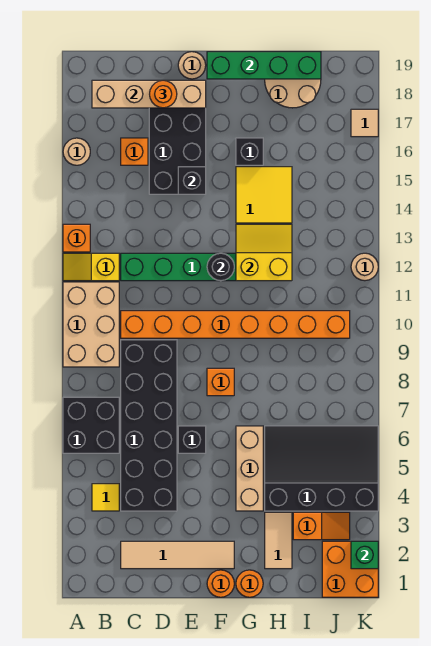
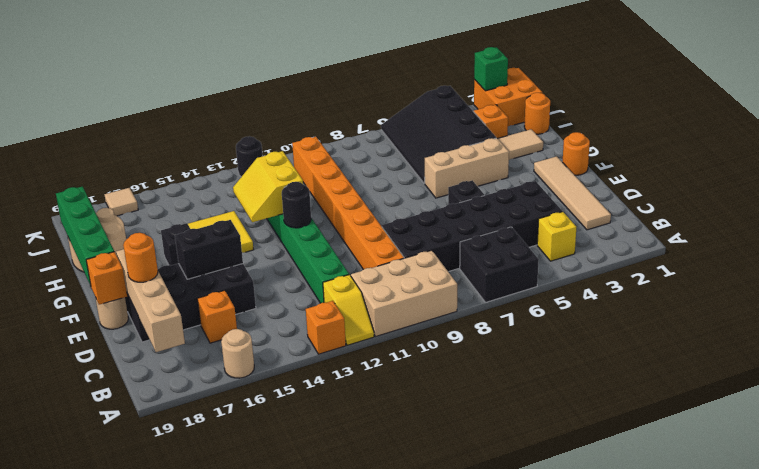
yellow tile B4 level 1 -> yellow brick B4 level 1
black brick E15 level 2 -> black brick E15:E16 level 2
orange brick F8 level 1 -> orange brick E19 level 2
orange round brick G1 level 1 -> orange round brick I1 level 1
tan round brick K12 level 1 -> black round brick K12 level 1

